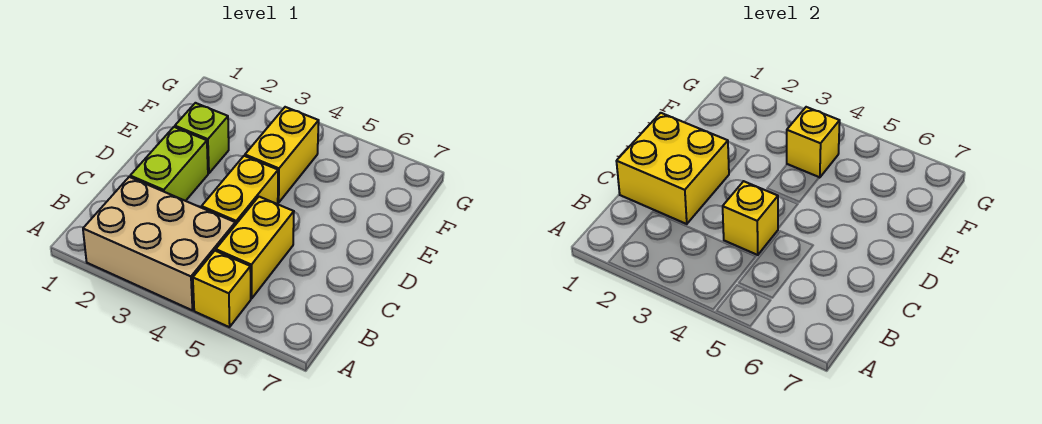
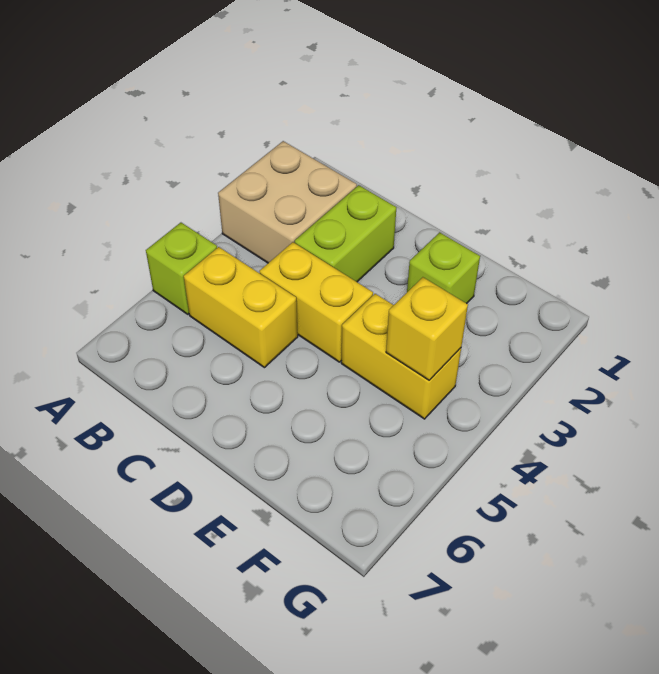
tan brick A2:B4 level 1 -> tan brick A2:B3 level 1
yellow brick A5 level 1 -> lime brick A5 level 1
yellow brick C1:D2 level 2 -> none
lime brick C2:D2 level 1 -> lime brick C2:C3 level 1
yellow brick C4 level 2 -> none

